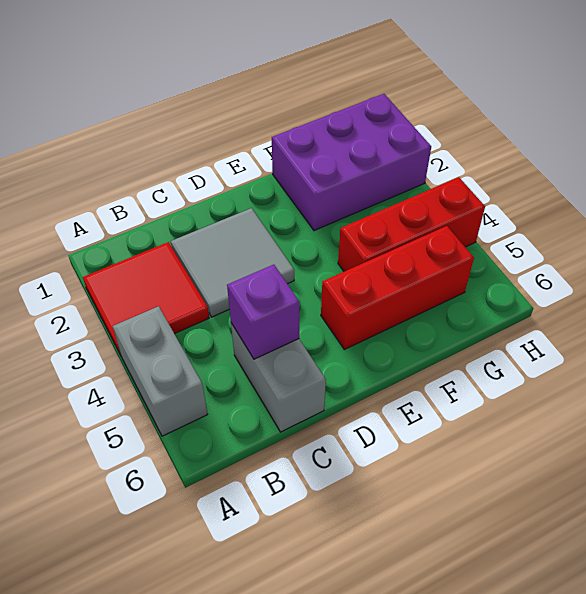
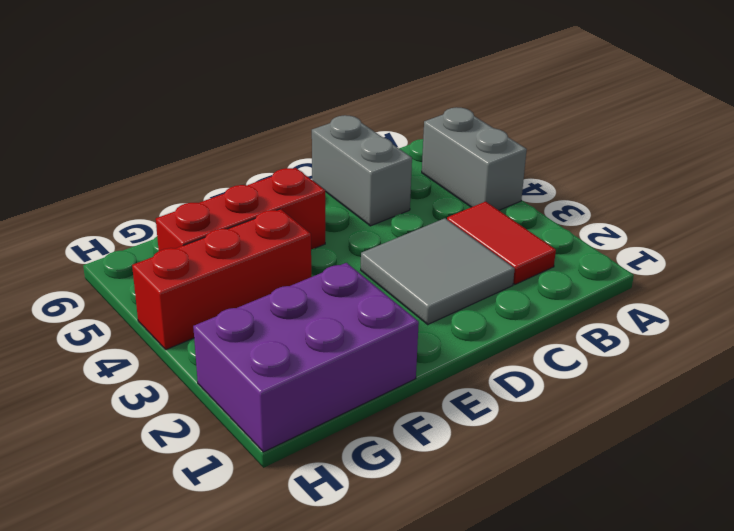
red tile A2:B3 level 1 -> red tile B2:B3 level 1
purple brick C5 level 2 -> none

